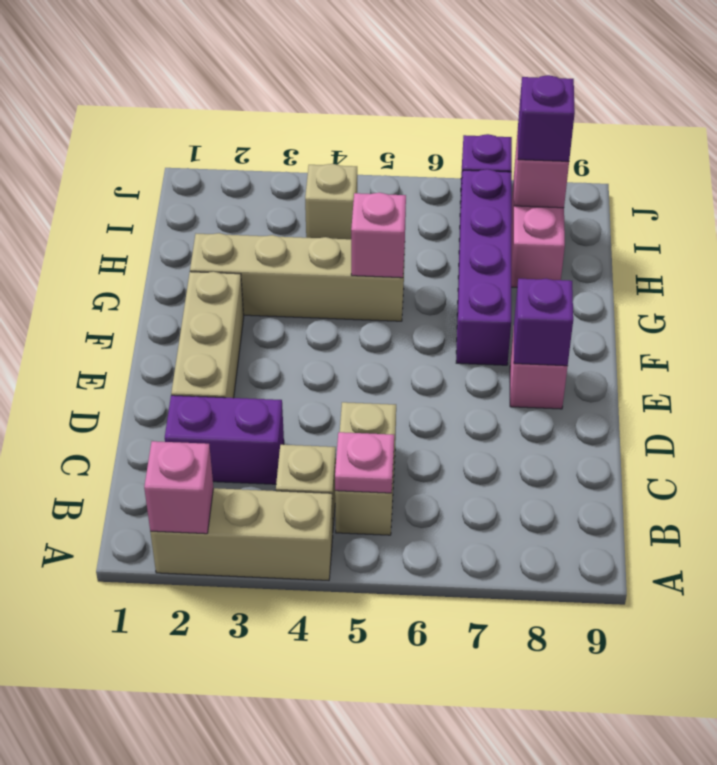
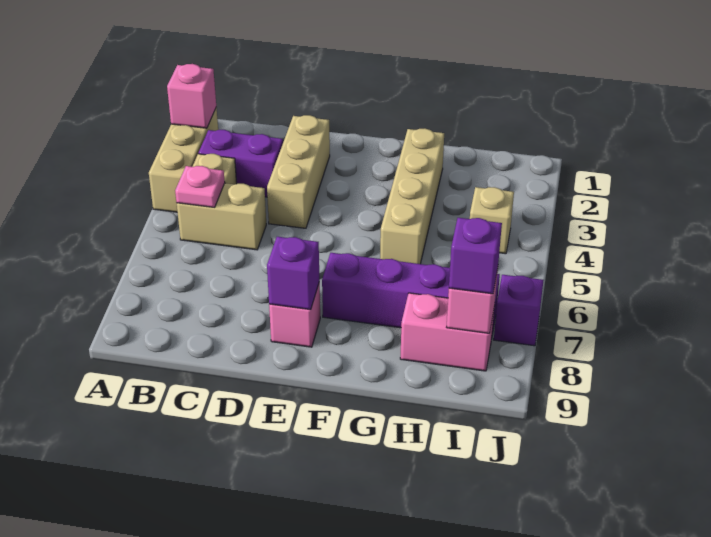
purple brick C2:C3 level 1 -> purple brick B3:C3 level 1
tan brick D2:F2 level 1 -> tan brick D2:D4 level 1
pink brick G5 level 2 -> none

